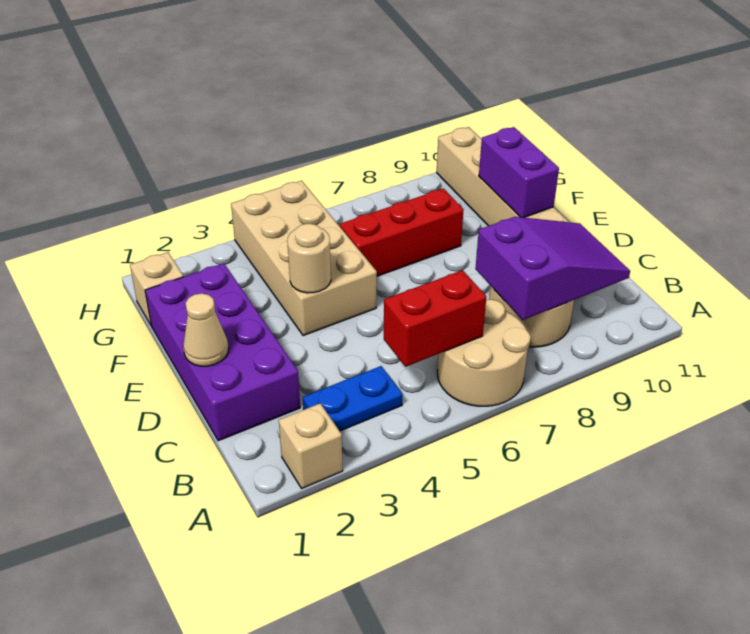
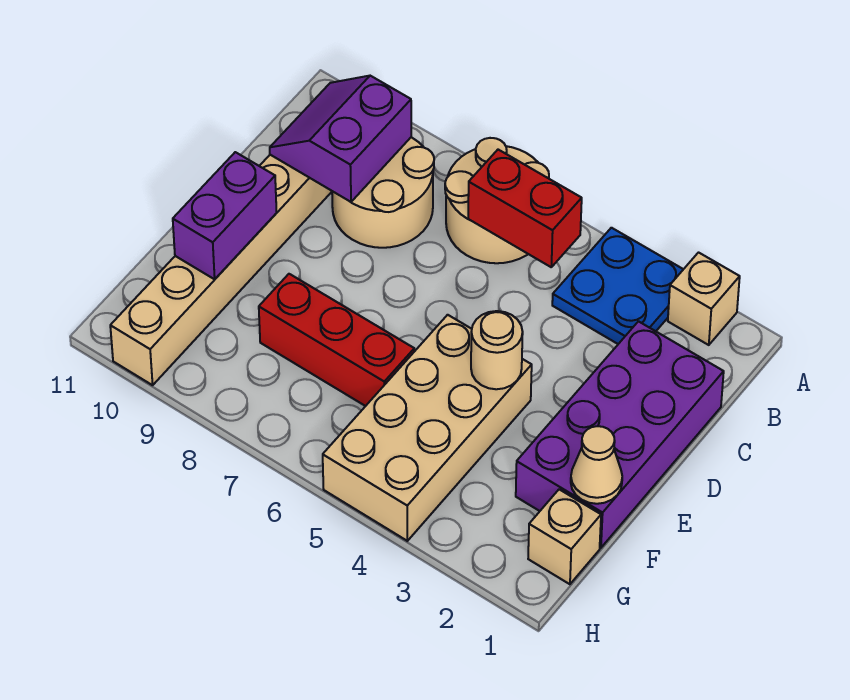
blue plate B3:B4 level 1 -> blue plate A3:B4 level 1
purple slope B8:C10 level 2 top 8 -> purple slope B9:C10 level 2 top 9
tan cone D1 level 2 -> tan cone F1 level 2

